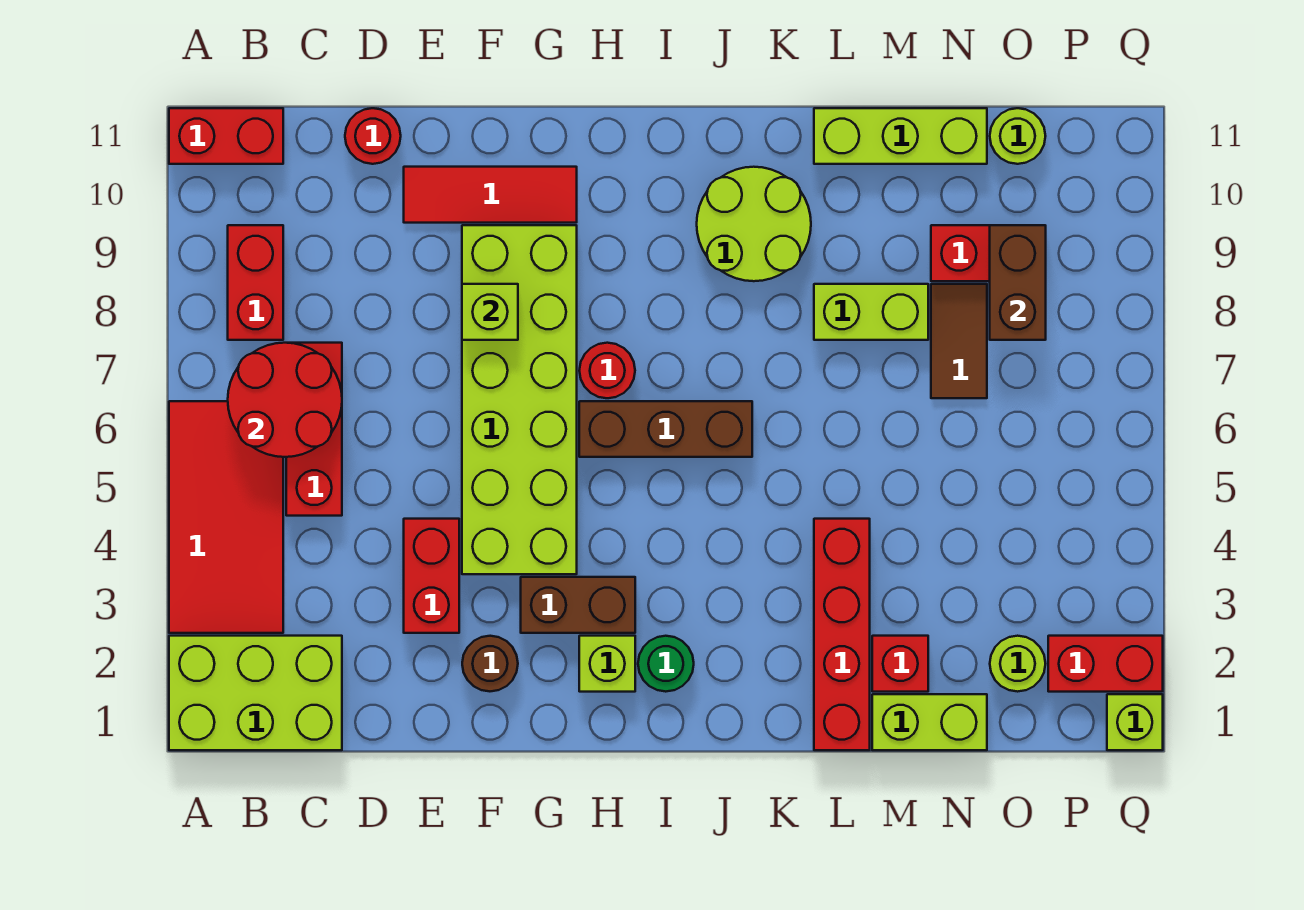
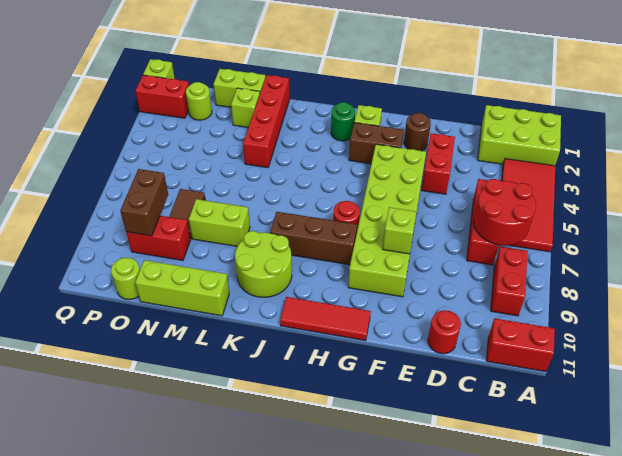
red tile E10:G10 level 1 -> red tile G11:I11 level 1
brown brick H6:J6 level 1 -> brown brick H8:J8 level 1
red brick M2 level 1 -> lime brick M2 level 1

